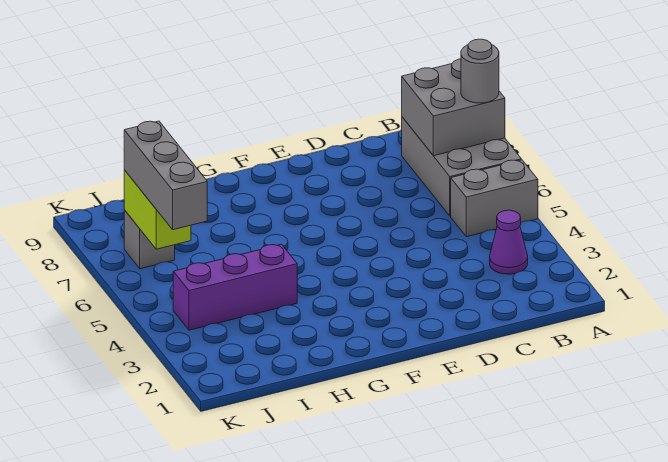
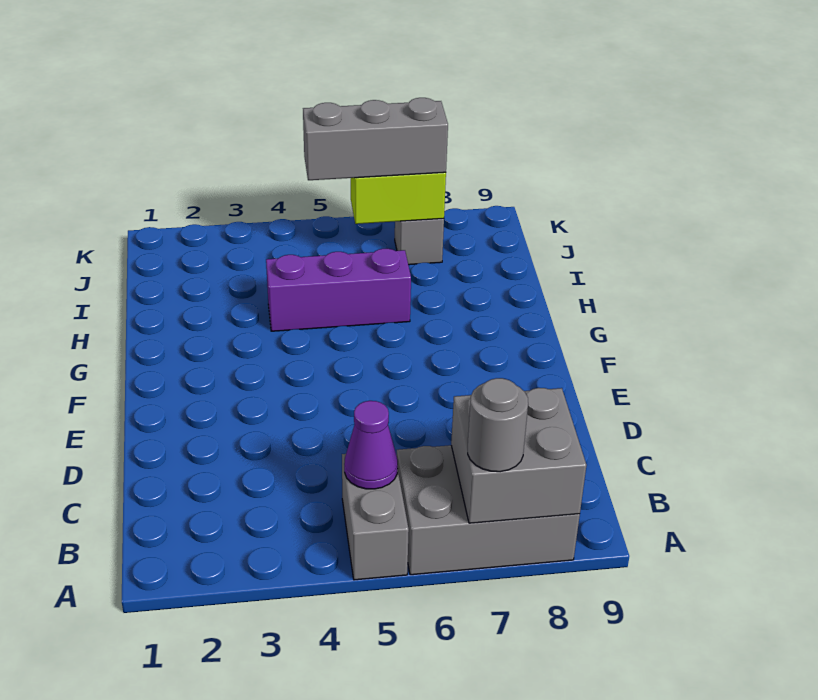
purple cone B3 level 1 -> purple cone B5 level 2
purple brick H4:J4 level 1 -> purple brick H4:H6 level 1

